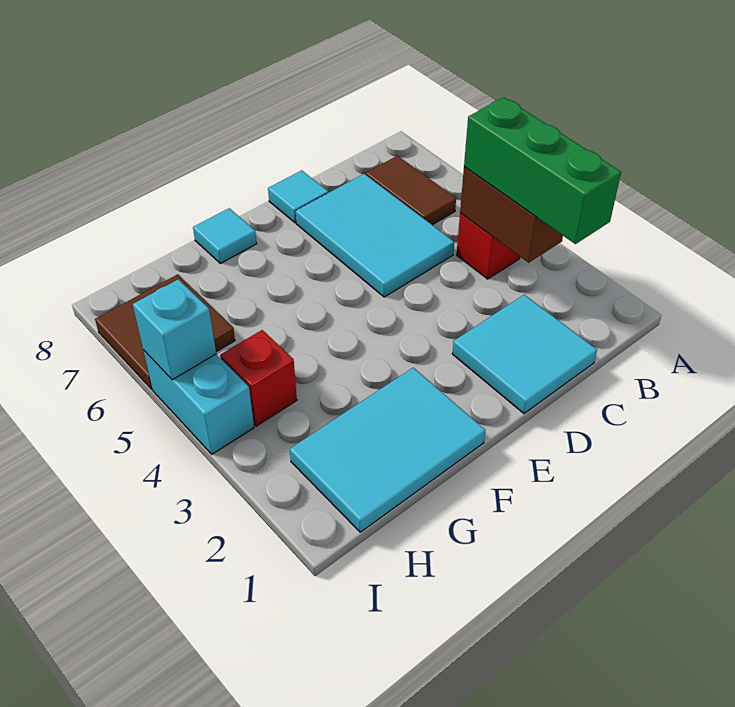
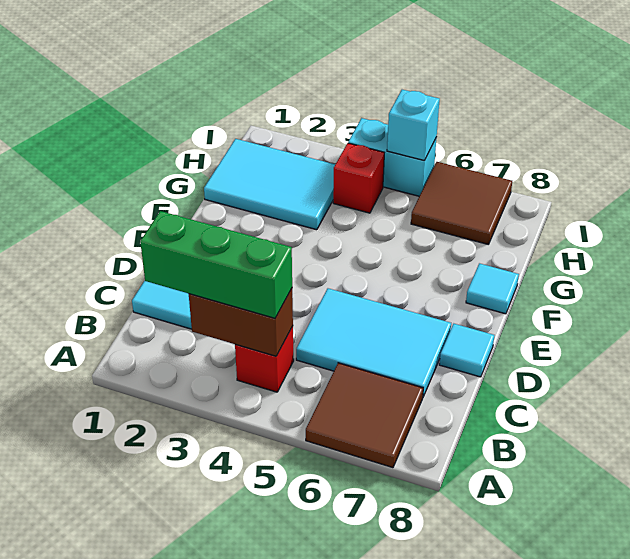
brown tile B6:B7 level 1 -> brown tile A6:B7 level 1
cyan tile F1:H2 level 1 -> cyan tile G1:H3 level 1

